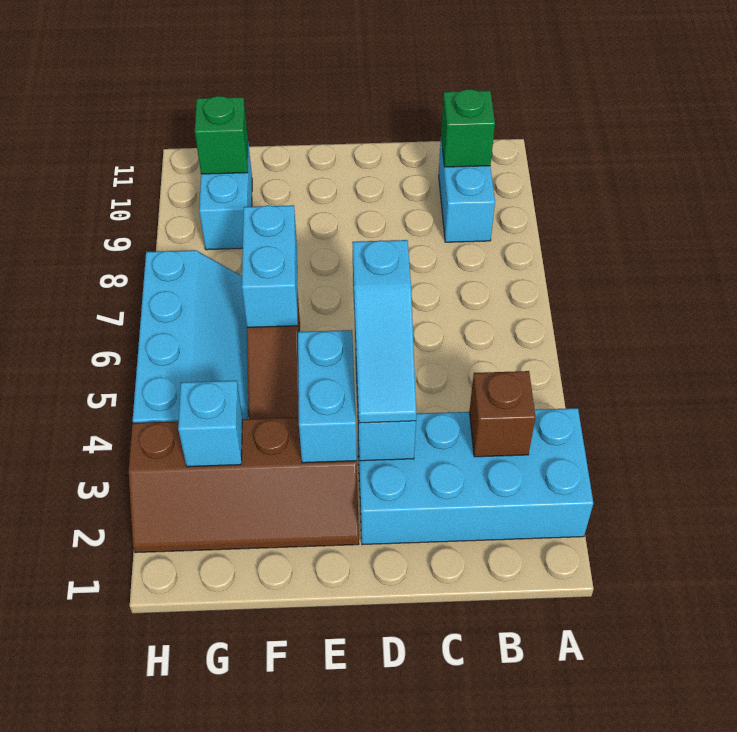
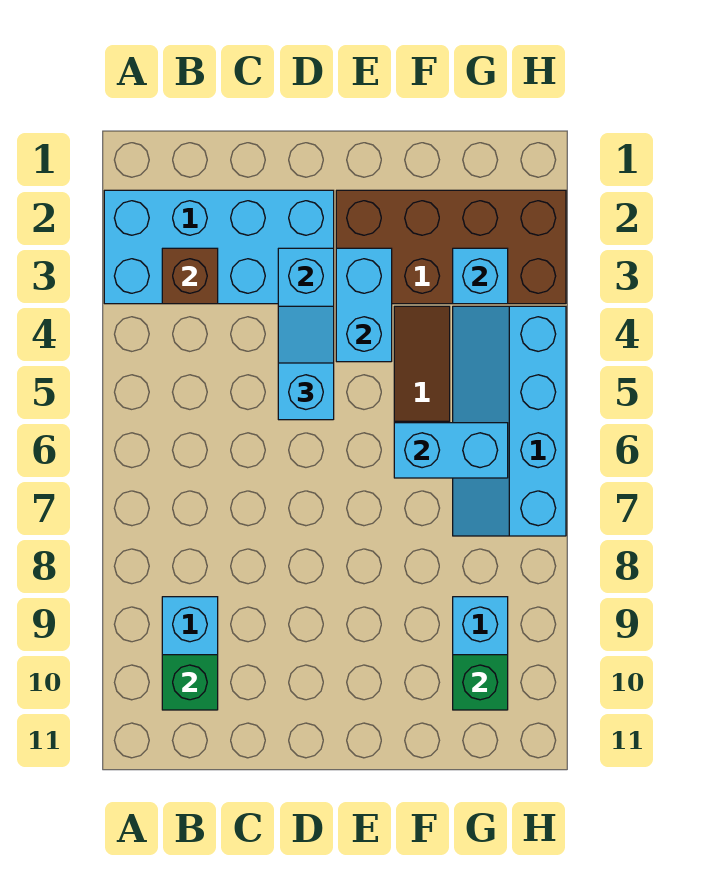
cyan slope D3:D5 level 3 top 5 -> cyan slope D4:D5 level 3 top 5
brown slope E2:H3 level 1 top 3 -> brown brick E2:H3 level 1
cyan brick F6:F7 level 2 -> cyan brick F6:G6 level 2

